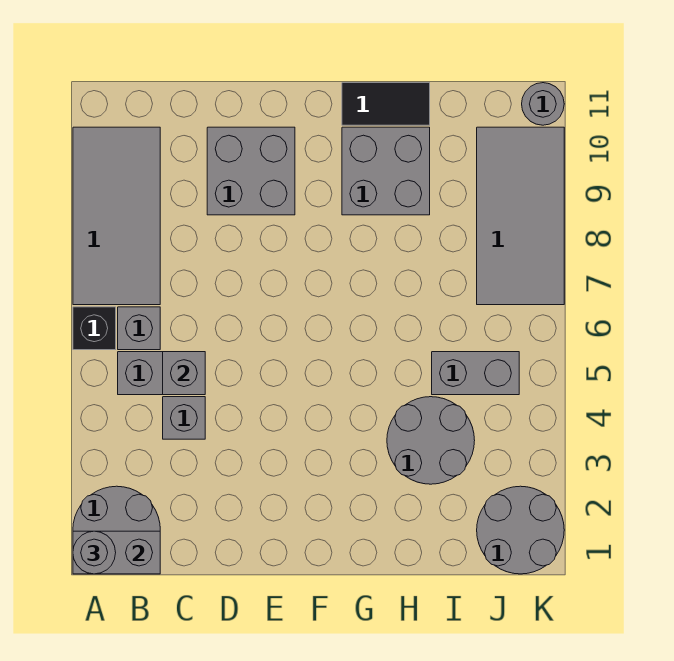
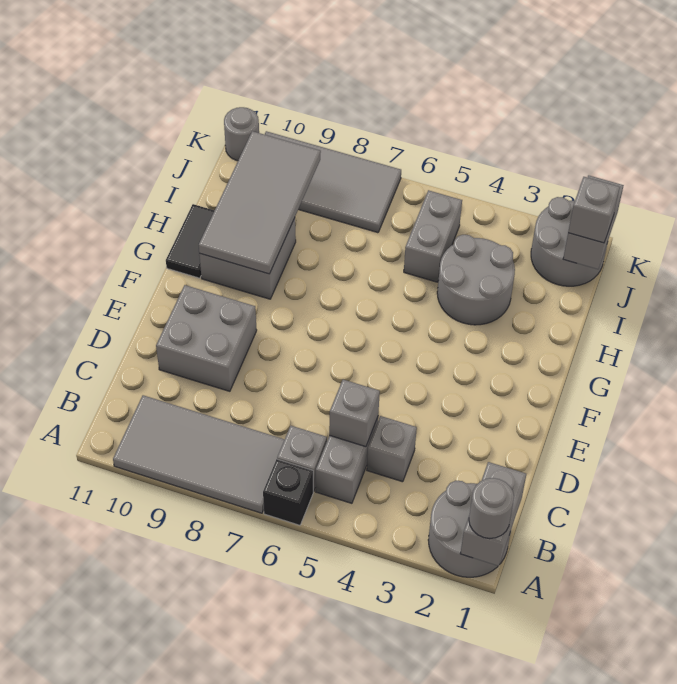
none -> grey tile G9:J10 level 2
none -> grey brick J1:K1 level 2
none -> grey brick J1 level 3

